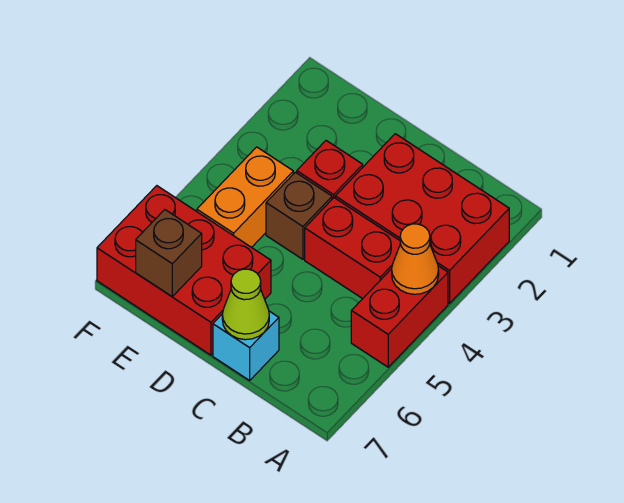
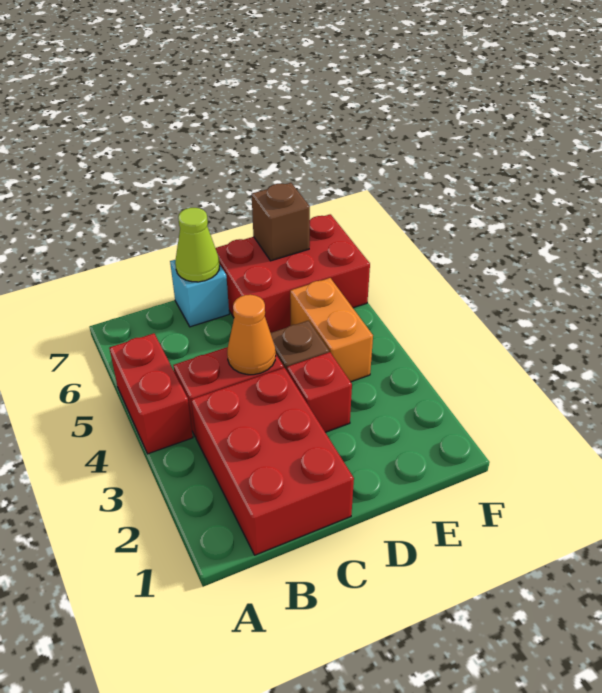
red brick A2:C3 level 1 -> red brick B1:C3 level 1
orange cone A4 level 2 -> orange cone C4 level 2

